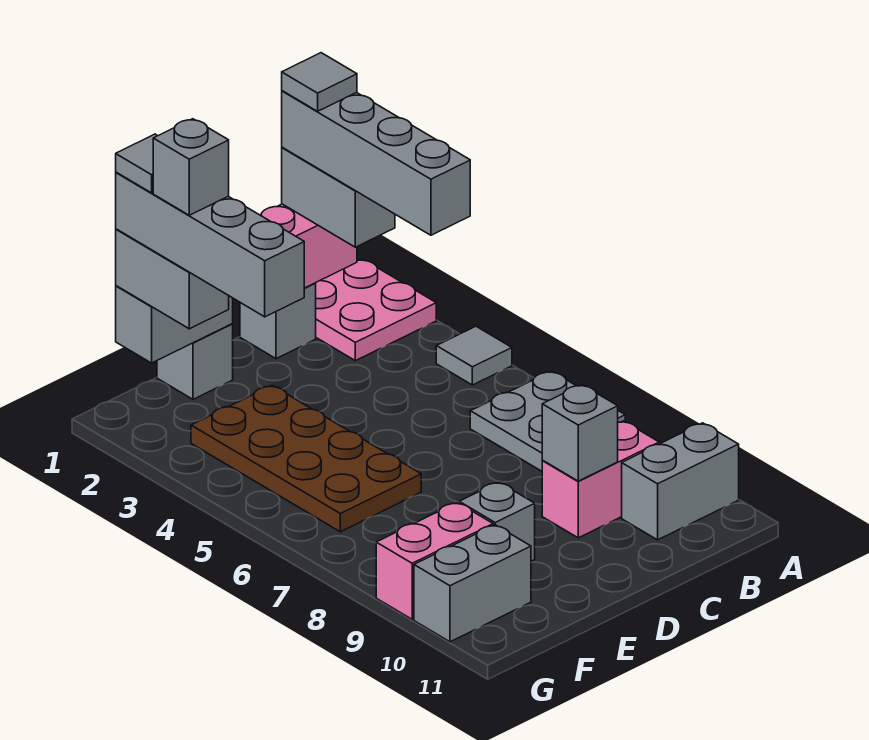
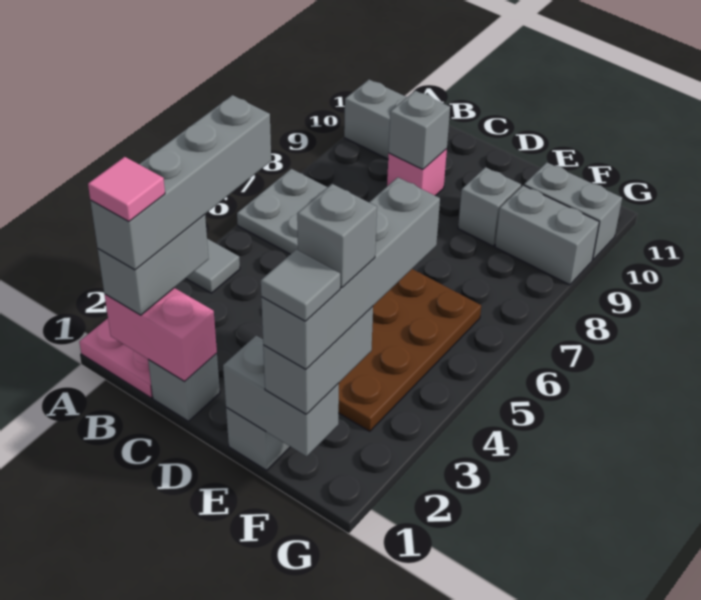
grey tile B1 level 5 -> pink tile B1 level 5
pink brick B9:C9 level 1 -> pink brick C9 level 1
pink brick F9:G9 level 1 -> grey brick F9:G9 level 1

